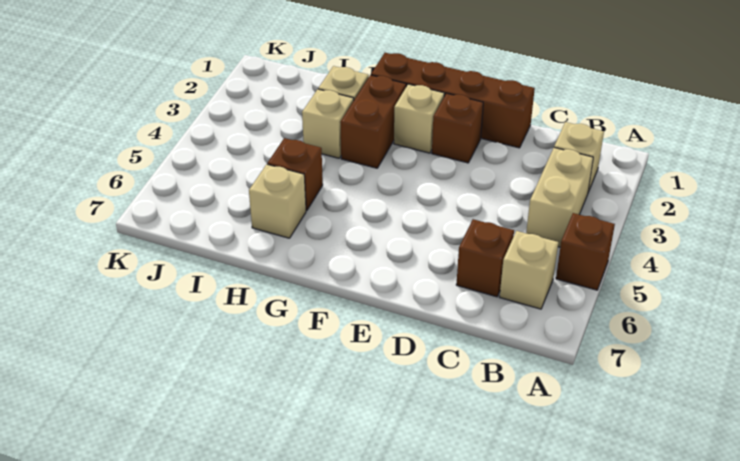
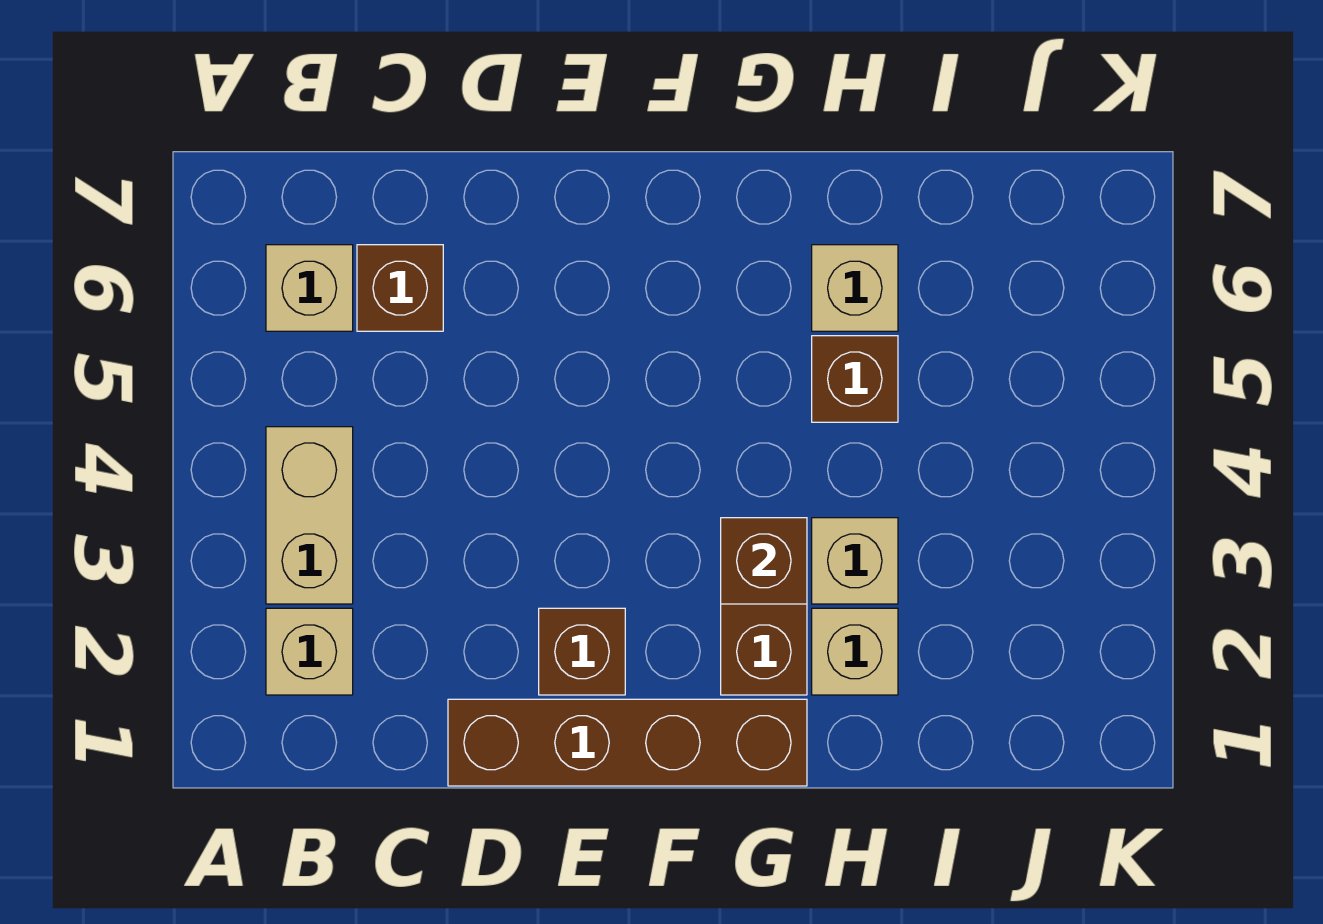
brown brick A5 level 1 -> brown brick G3 level 2
tan brick F2 level 1 -> none

